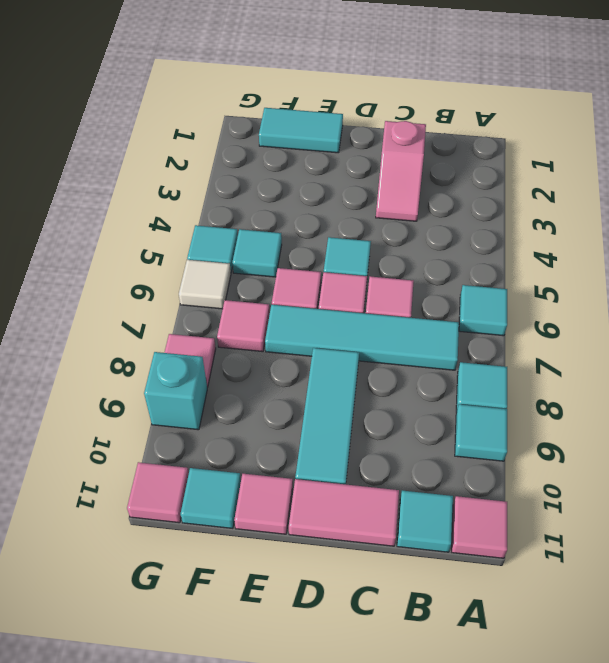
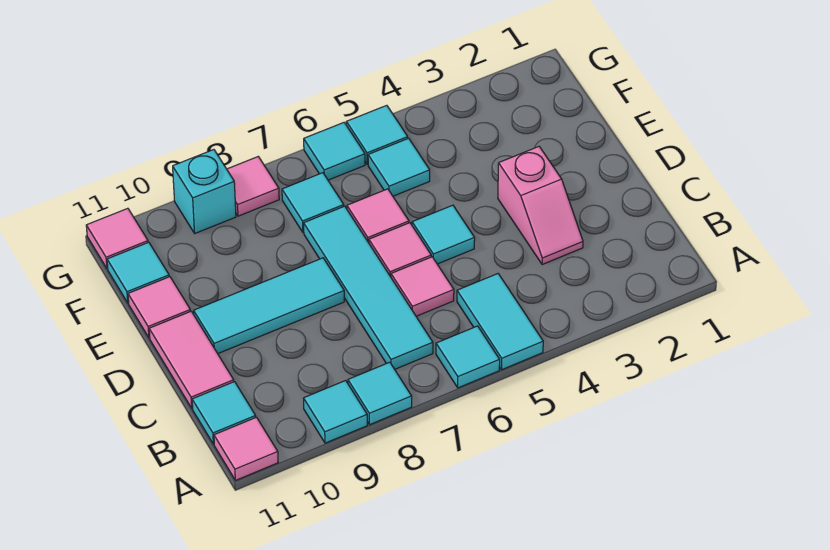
pink slope C2:C3 level 1 top 2 -> pink slope C3:D3 level 1 top D
cyan tile E1:F1 level 1 -> cyan tile A5:B5 level 1
pink tile F7 level 1 -> cyan tile F7 level 1
white tile G6 level 1 -> cyan tile G6 level 1

